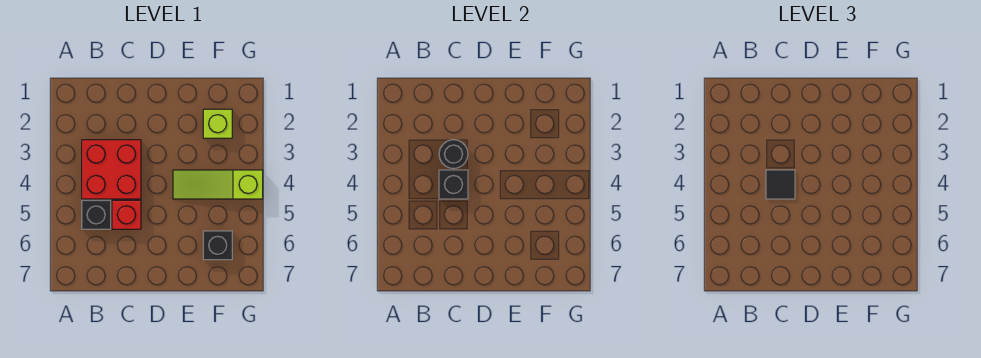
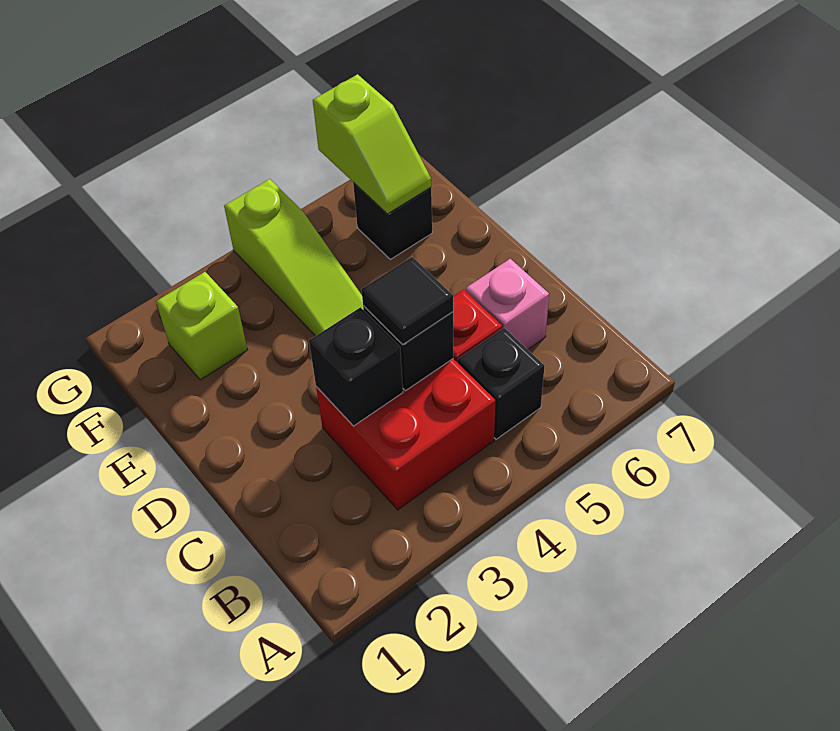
black round brick C3 level 2 -> black brick C3 level 2
none -> pink brick C6 level 1
none -> lime slope F6:G6 level 2 top G

